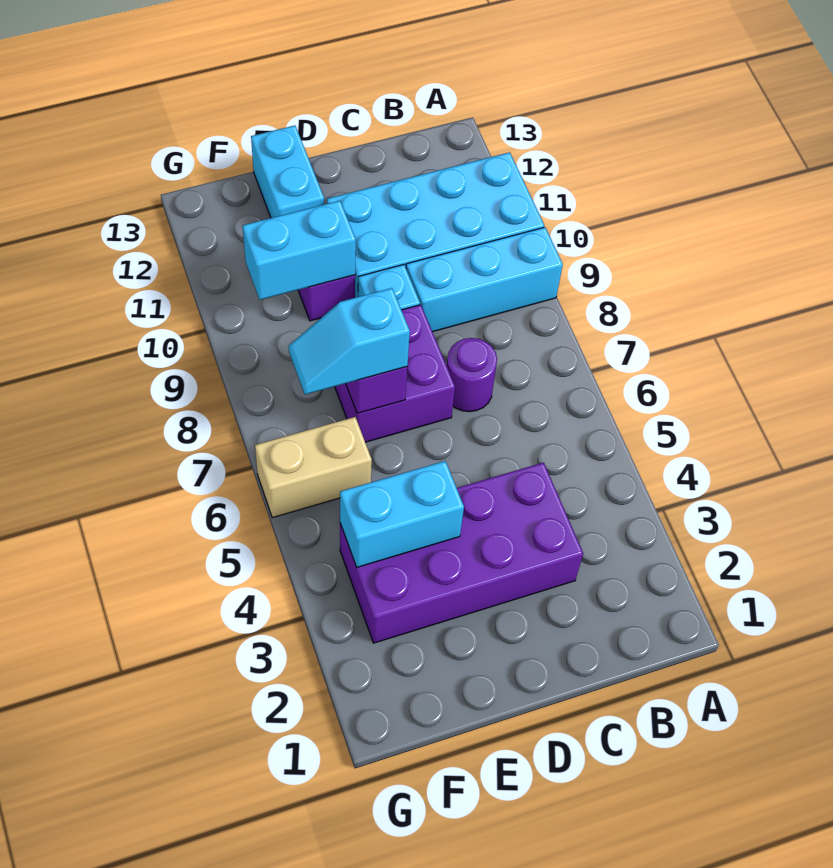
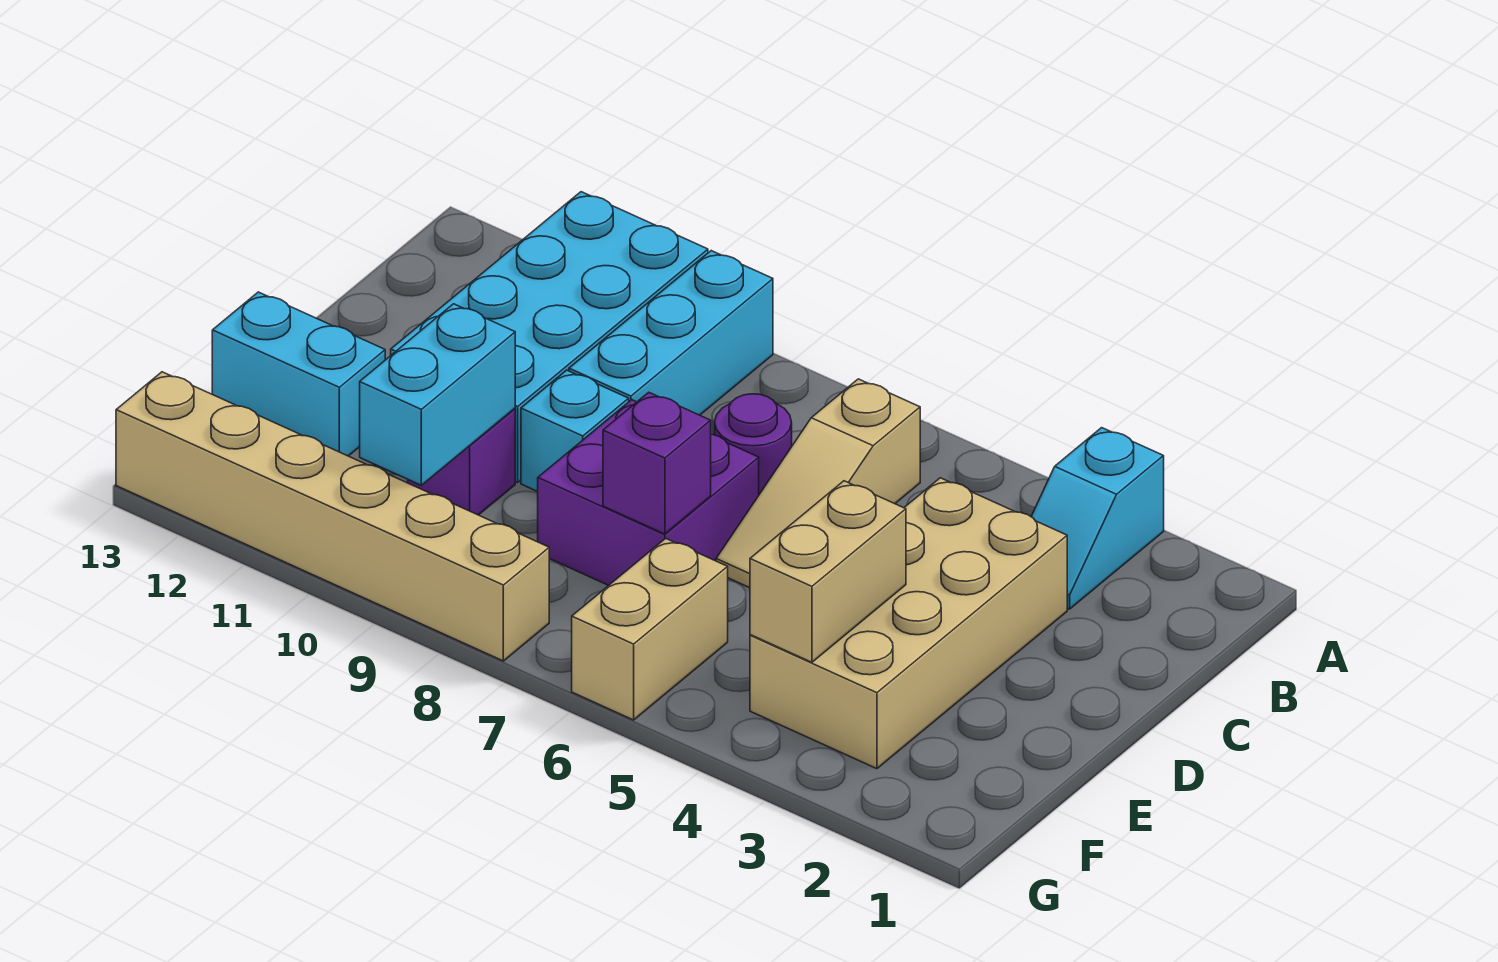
none -> tan slope B6:D6 level 1 top B
purple brick C3:F4 level 1 -> tan brick C3:F4 level 1
cyan brick E4:F4 level 2 -> tan brick E4:F4 level 2
cyan slope E7:F7 level 3 top E -> cyan slope A3:B3 level 1 top A
none -> tan brick G8:G13 level 1

